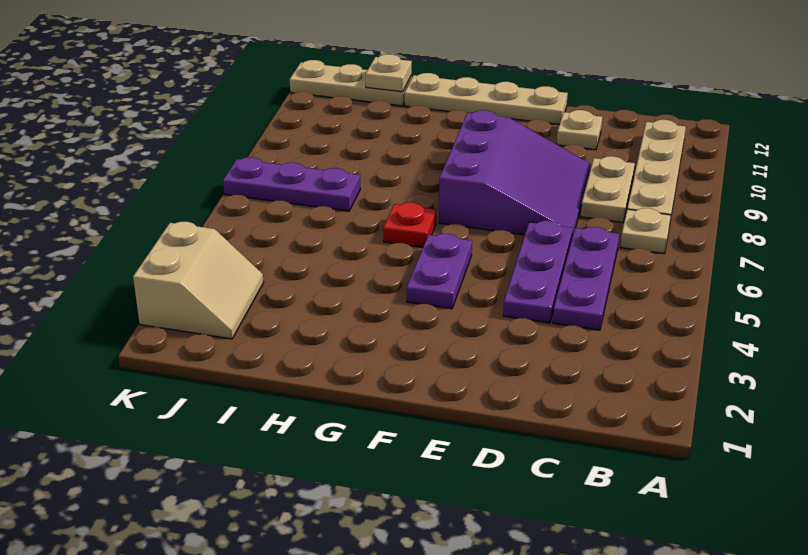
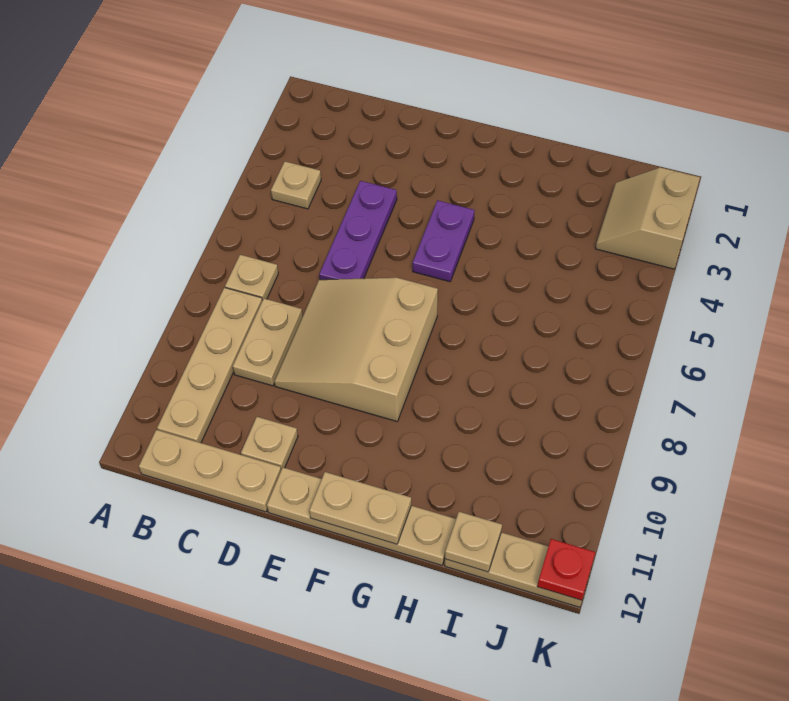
none -> tan plate B4 level 1
none -> tan plate B12:D12 level 1
purple plate C4:C6 level 1 -> none
purple slope D7:F9 level 1 top F -> tan slope D7:F9 level 1 top F
none -> tan plate F12:G12 level 2
red plate G6 level 1 -> red plate K12 level 2
purple plate I7:K7 level 1 -> none

